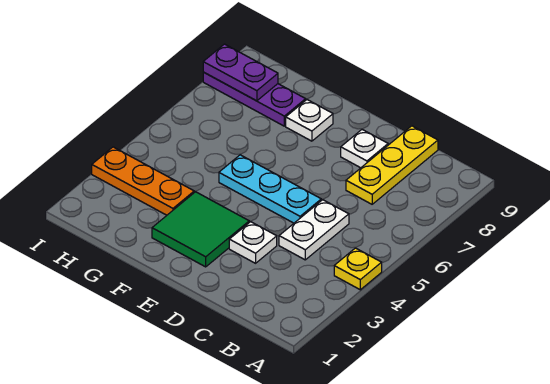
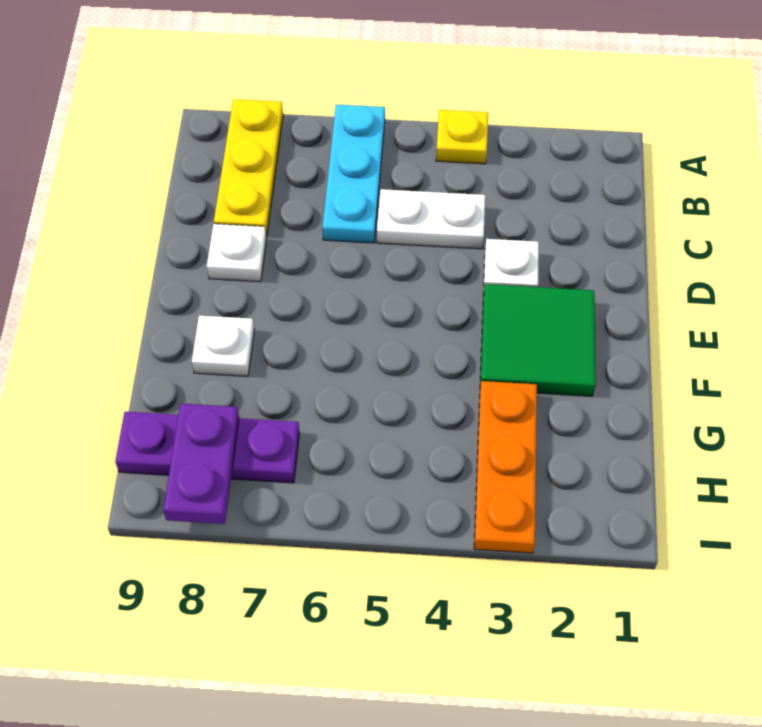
yellow plate C7:C9 level 1 -> yellow plate A8:C8 level 1
cyan plate D5:F5 level 1 -> cyan plate A6:C6 level 1
purple plate G8:I8 level 1 -> purple plate H7:H9 level 1

